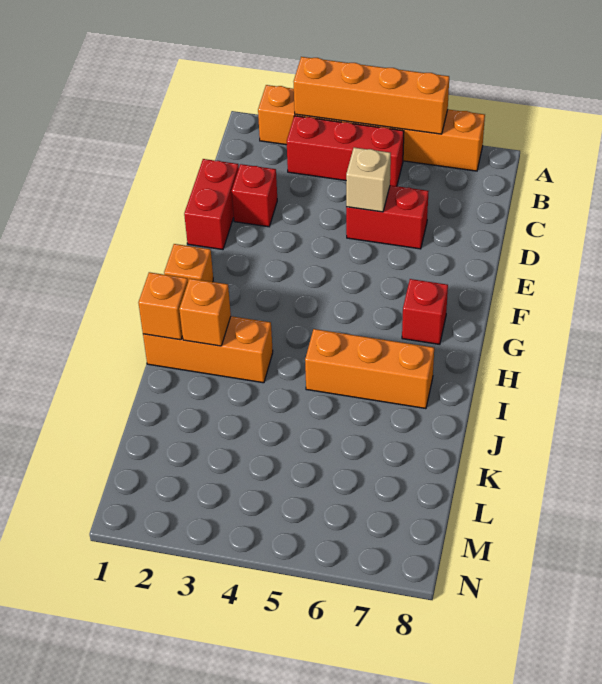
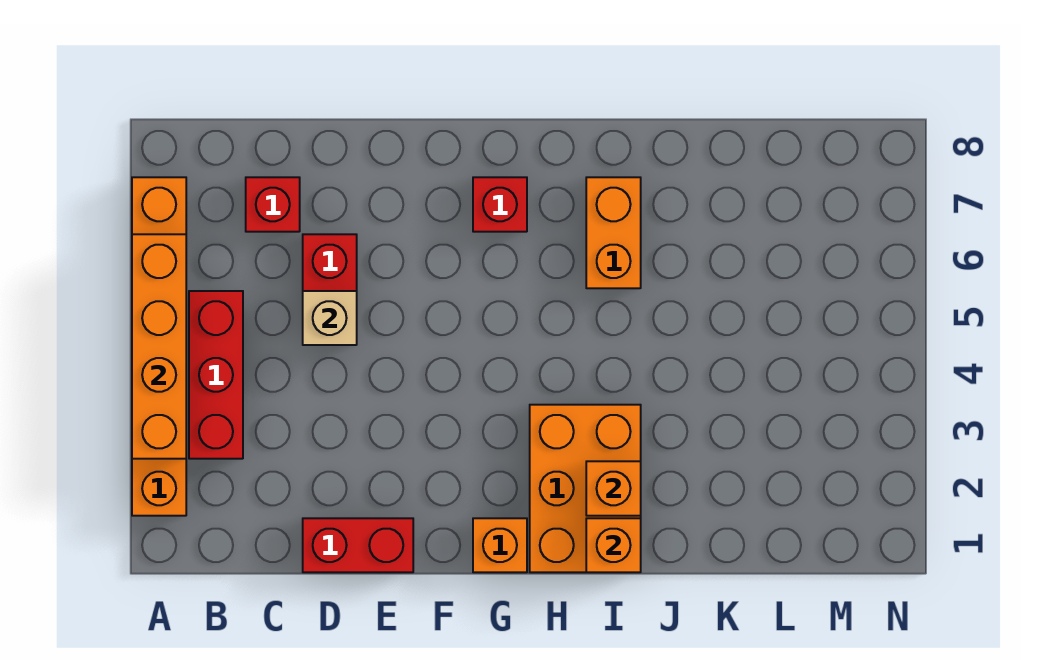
red brick D2 level 1 -> red brick C7 level 1
orange brick I1:I3 level 1 -> orange brick H1:I3 level 1
orange brick I5:I7 level 1 -> orange brick I6:I7 level 1

